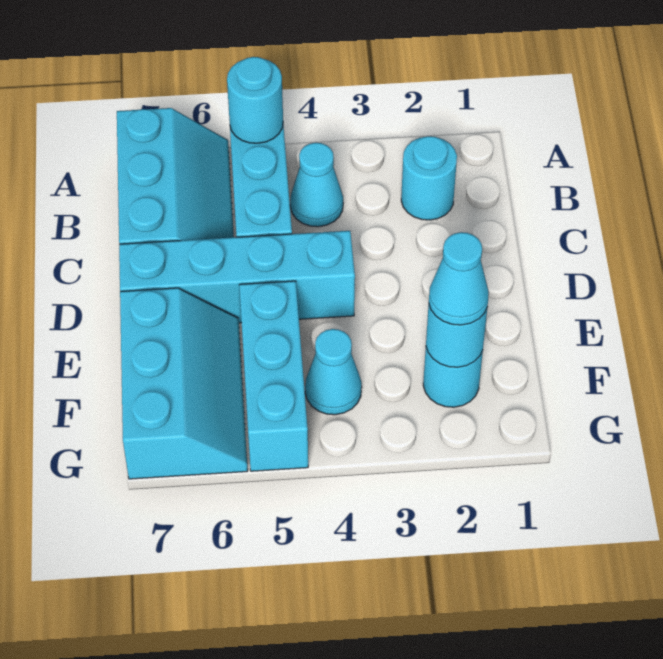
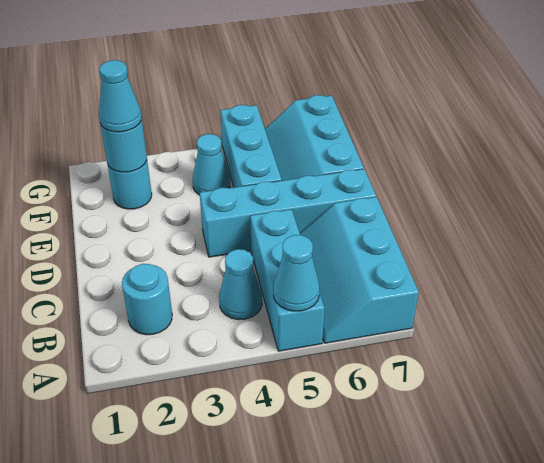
cyan round brick A5 level 2 -> cyan cone A5 level 2

